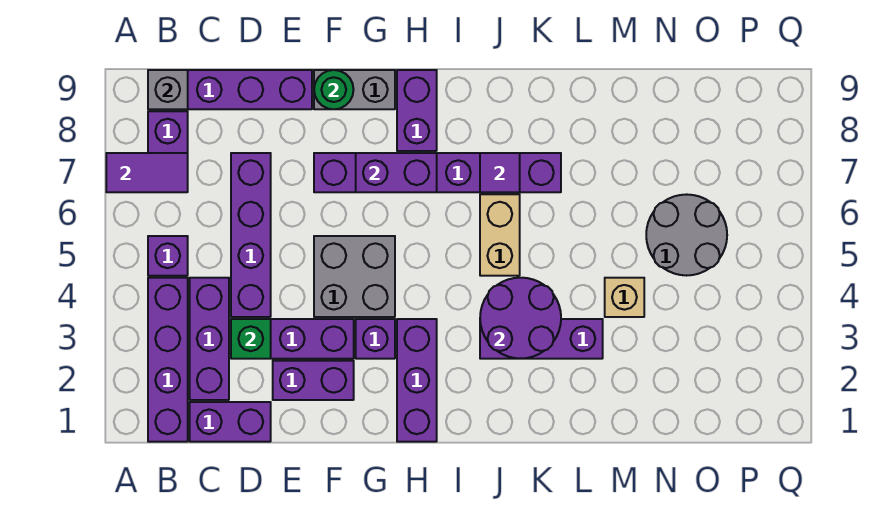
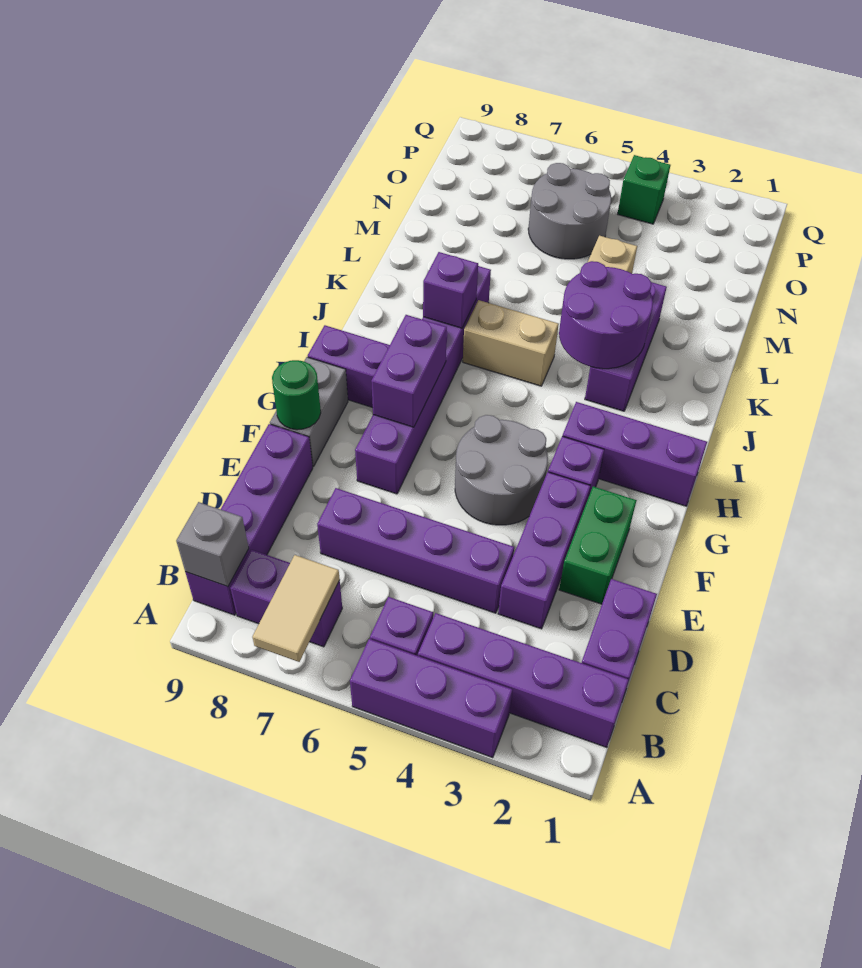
purple tile A7:B7 level 2 -> tan tile A7:B7 level 2
purple brick C2:C4 level 1 -> purple brick A3:A5 level 1
green brick D3 level 2 -> green brick P4 level 1
purple brick E2:F2 level 1 -> green brick E2:F2 level 1
grey brick F4:G5 level 1 -> grey round brick F4:G5 level 1
purple tile J7 level 2 -> purple brick J7 level 2

